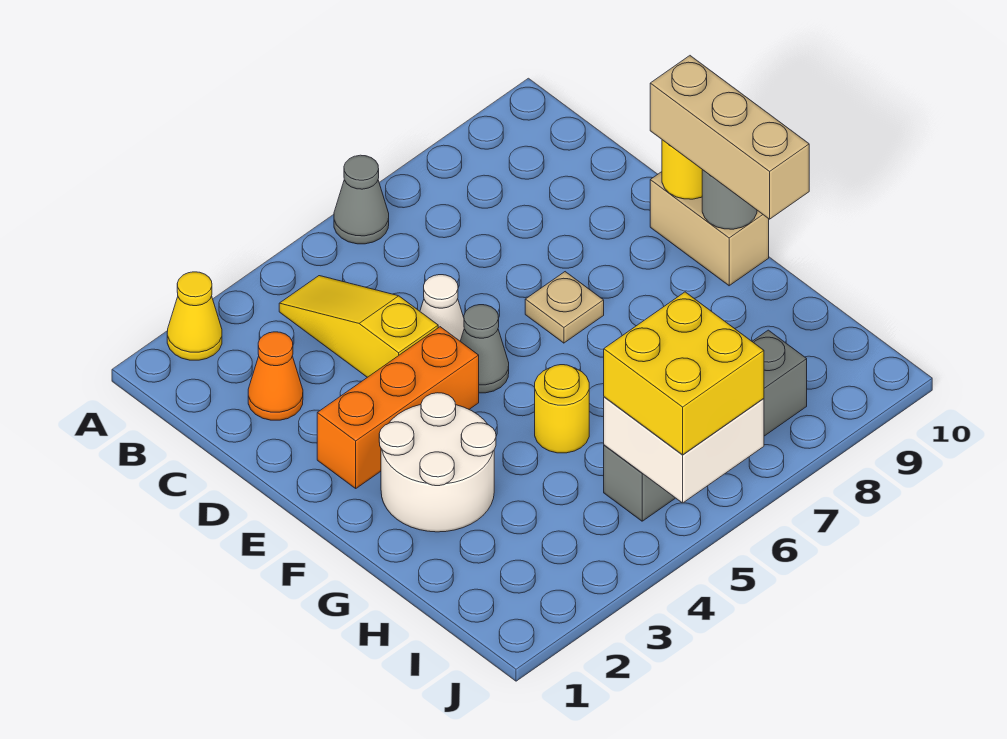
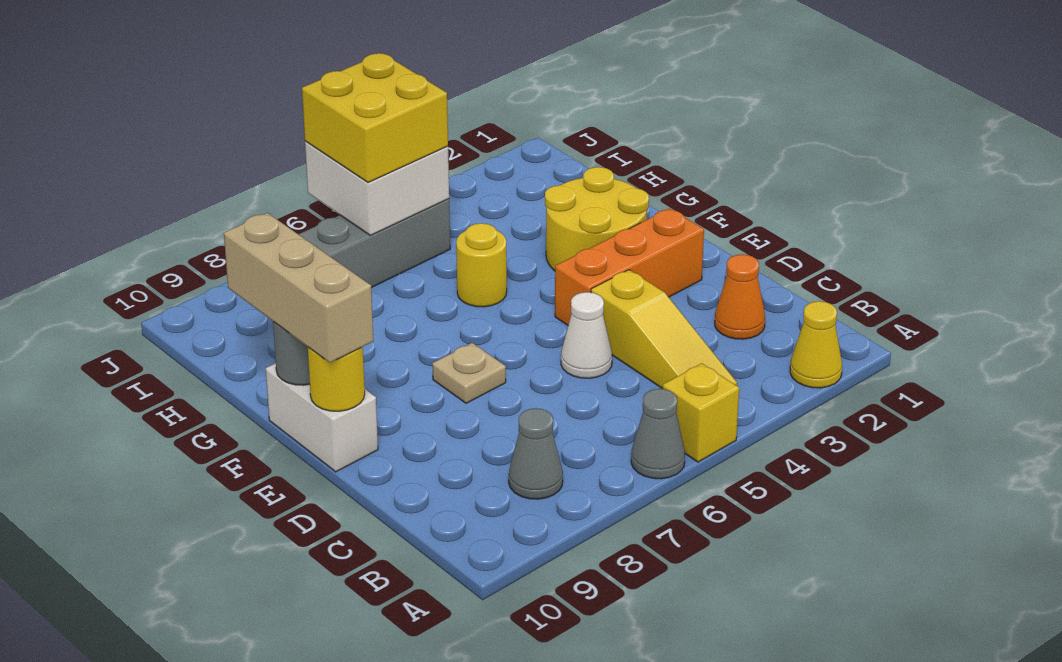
none -> yellow brick A5 level 1
grey cone E5 level 1 -> grey cone B8 level 1
tan brick E10:F10 level 1 -> white brick E10:F10 level 1
white round brick F2:G3 level 1 -> yellow round brick F2:G3 level 1

